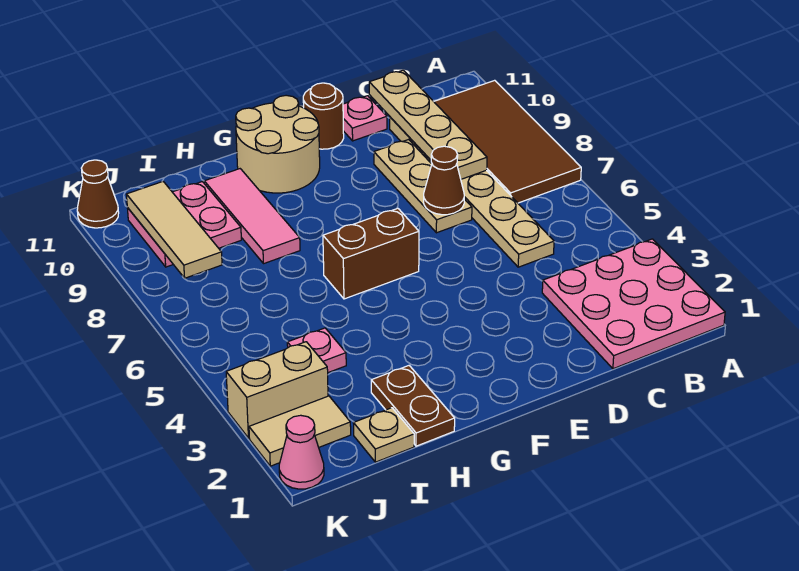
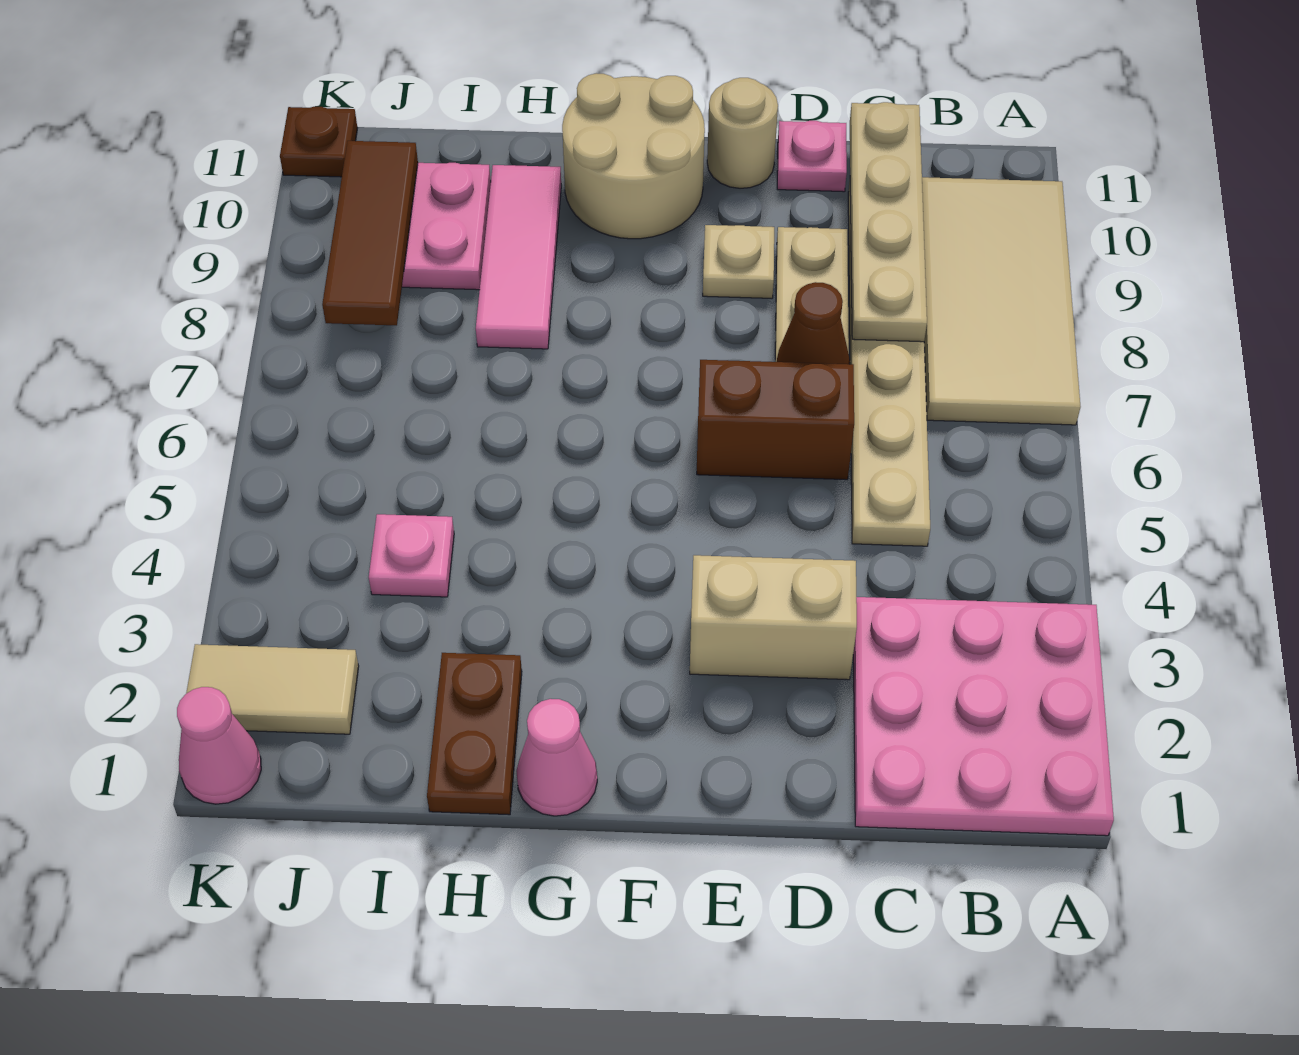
brown tile A7:B10 level 1 -> tan tile A7:B10 level 1
brown round brick E11 level 1 -> tan round brick E11 level 1
brown brick F6:G6 level 1 -> brown brick D6:E6 level 1
none -> pink cone G1 level 1
tan plate I1 level 1 -> tan plate E9 level 1
tan brick J3:K3 level 1 -> tan brick D3:E3 level 1
tan tile J8:J10 level 2 -> brown tile J8:J10 level 2
brown cone K11 level 1 -> brown plate K11 level 1

